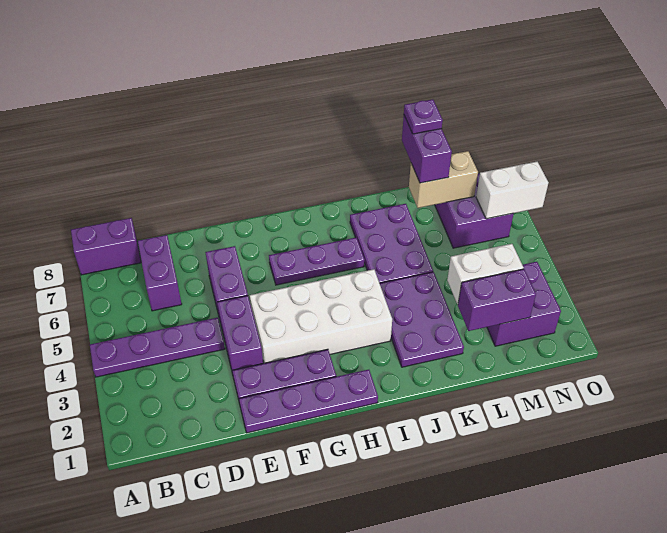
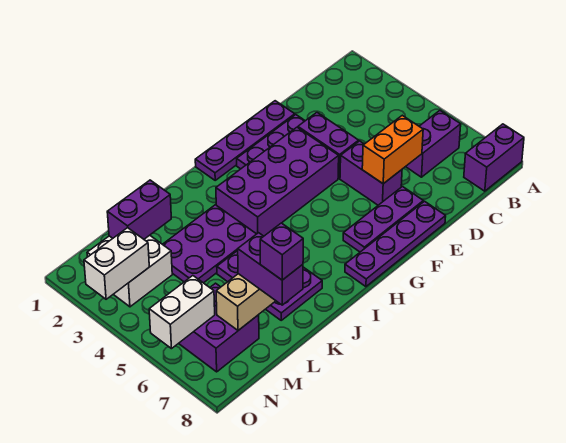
purple plate A4:D4 level 1 -> purple plate E8:H8 level 1
purple brick C6:C7 level 1 -> purple brick B6:C6 level 1
none -> orange brick D6:E6 level 2
white brick F3:I4 level 1 -> purple brick F3:I4 level 1
purple plate G6:I6 level 1 -> purple plate E7:G7 level 1
purple plate J2:K4 level 1 -> purple plate J3:L4 level 1
white brick L3:M3 level 2 -> white brick N3:O3 level 2
purple plate L8 level 4 -> purple brick L8 level 4
purple brick M2:N3 level 1 -> white brick M2:N3 level 1

